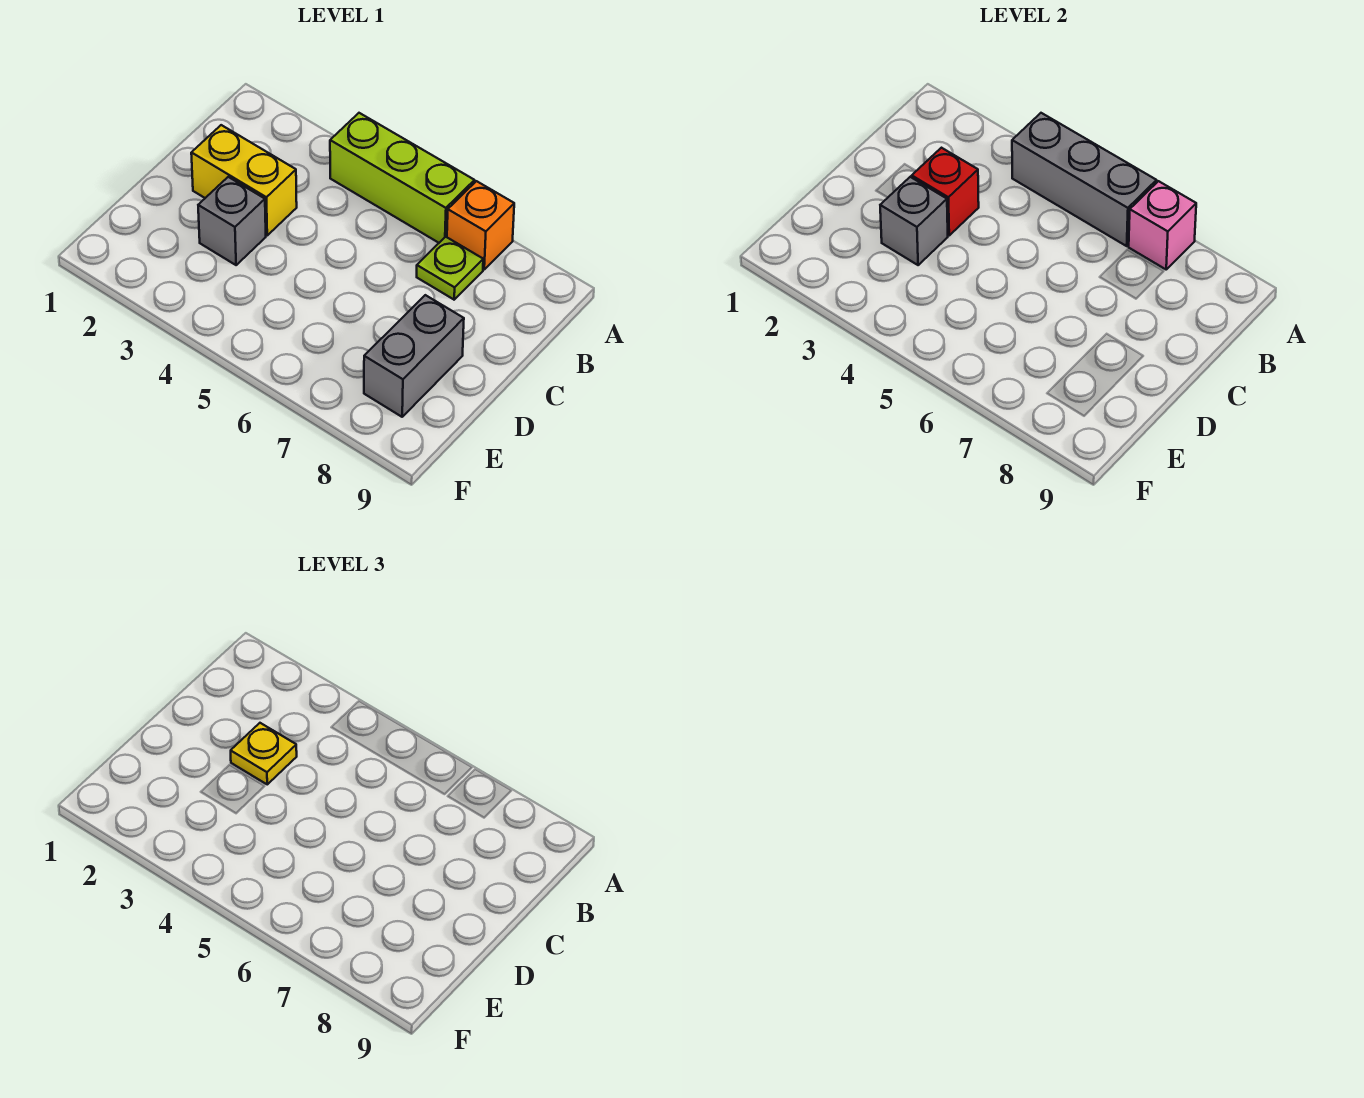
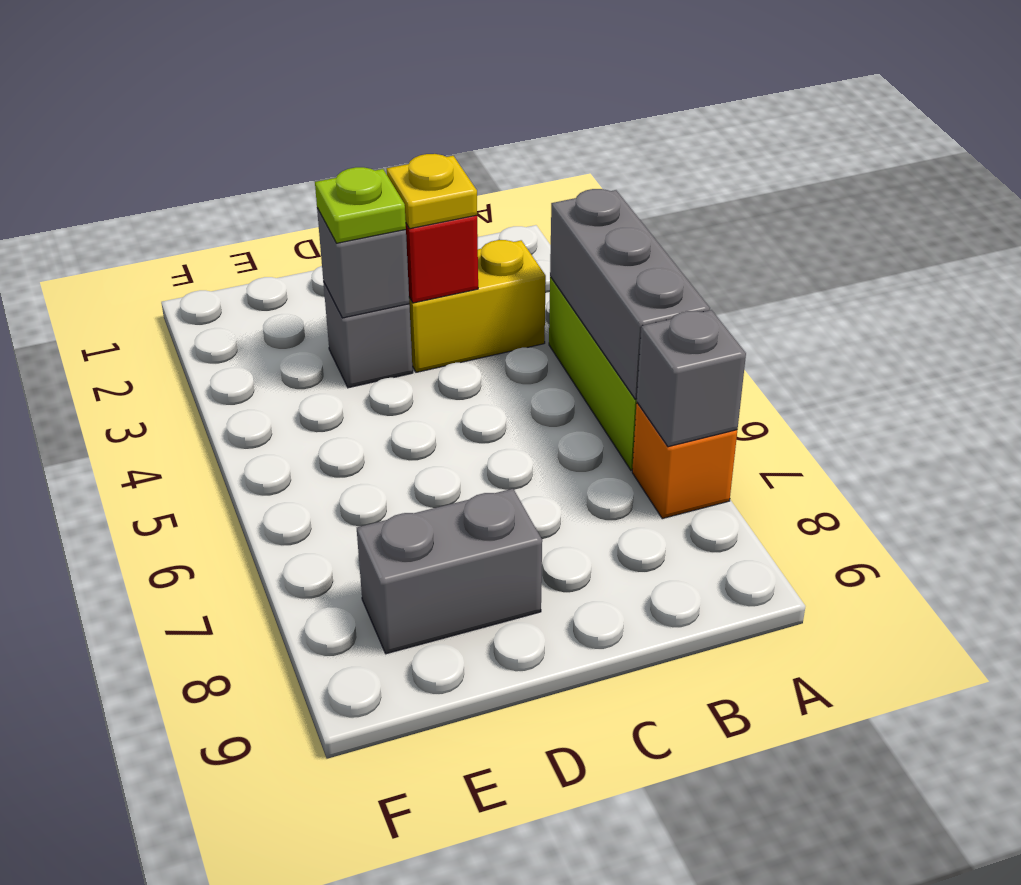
pink brick A7 level 2 -> grey brick A7 level 2
lime plate B7 level 1 -> lime plate D3 level 3
yellow brick C2:C3 level 1 -> yellow brick B3:C3 level 1

